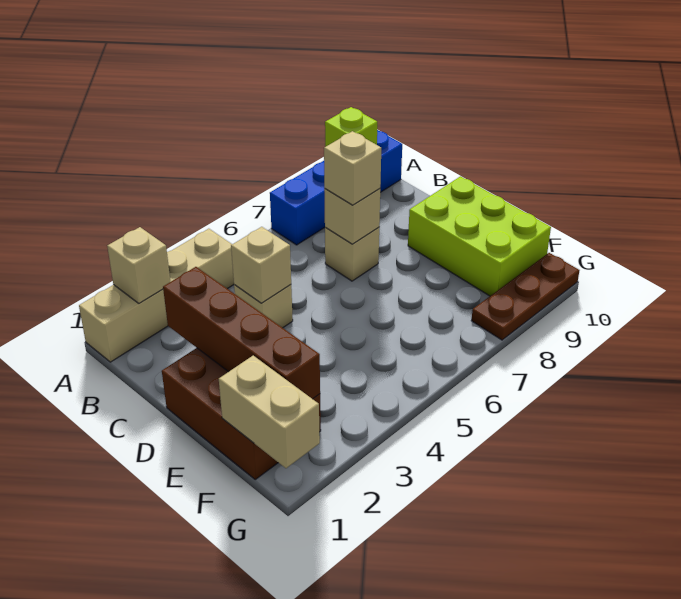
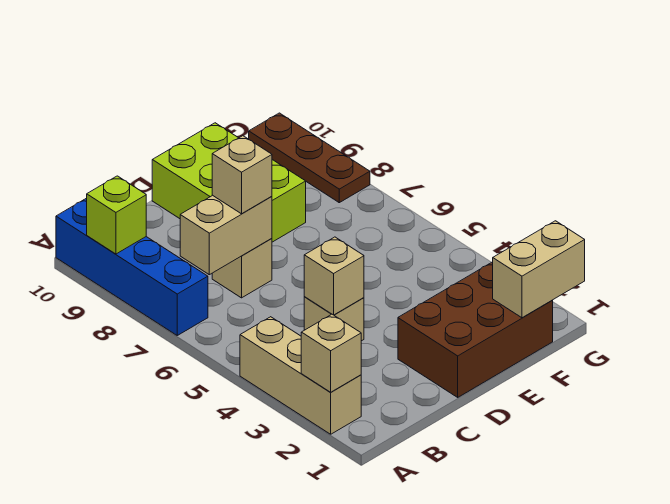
tan brick A1:A4 level 1 -> tan brick A2:A4 level 1
brown brick C2:F2 level 2 -> none
tan brick C7 level 2 -> tan brick B7:C7 level 2
lime brick D9:F10 level 1 -> lime brick D8:E10 level 1

